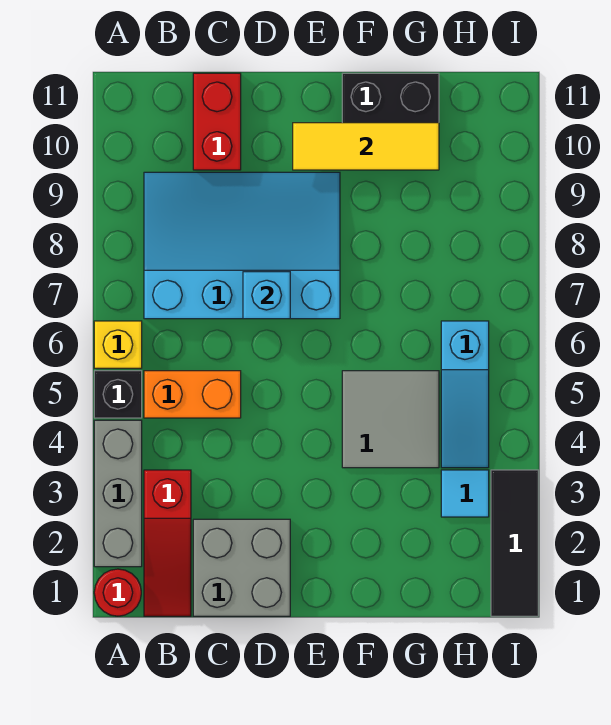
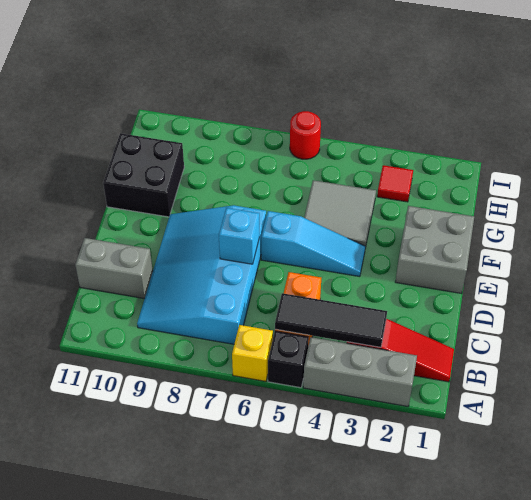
red round brick A1 level 1 -> red round brick I6 level 1
grey brick C1:D2 level 1 -> grey brick E1:F2 level 1
red brick C10:C11 level 1 -> grey brick C10:C11 level 1
yellow tile E10:G10 level 2 -> none
cyan tile H3 level 1 -> red tile H3 level 1
cyan slope H4:H6 level 1 top 6 -> cyan slope E4:E6 level 1 top 6
black tile I1:I3 level 1 -> black tile B3:B5 level 2

